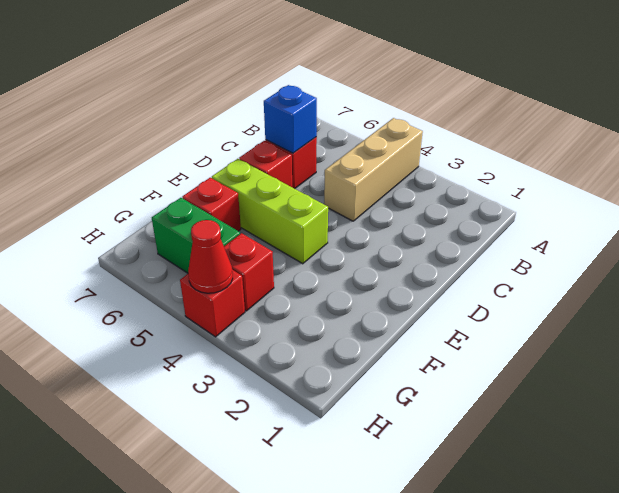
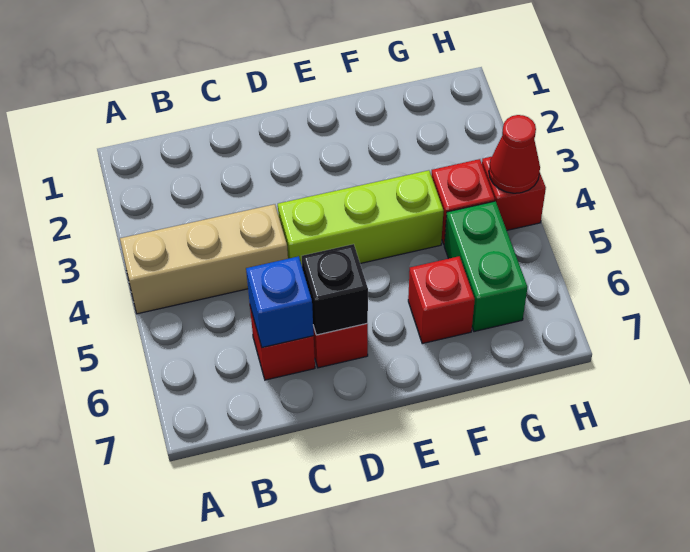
none -> black brick D6 level 2
lime brick E4:E6 level 1 -> lime brick D4:F4 level 1

